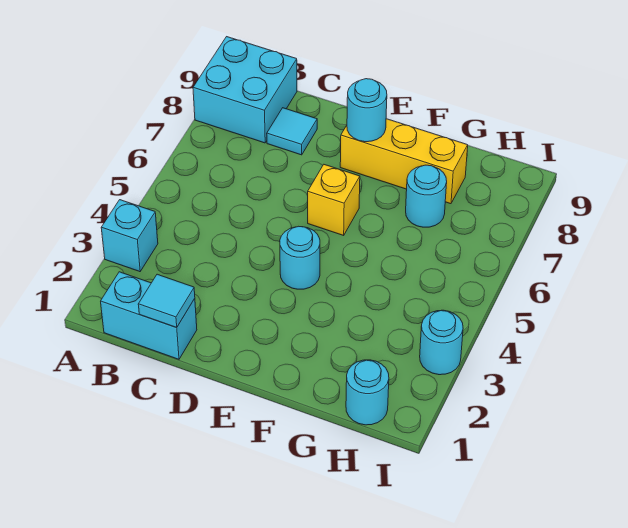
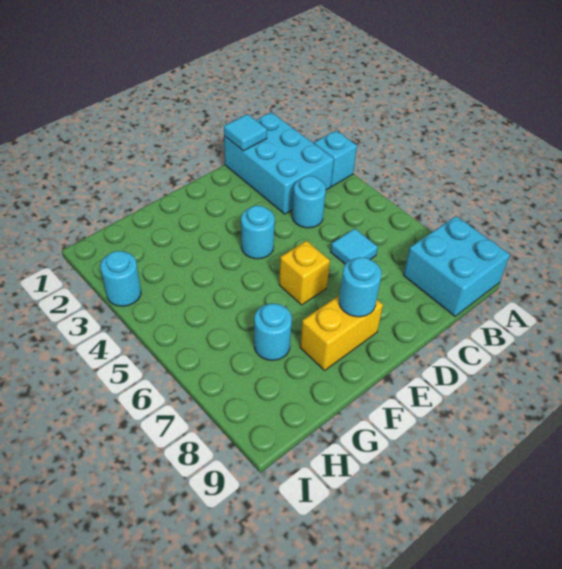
cyan brick B1:C1 level 1 -> cyan brick B1:C3 level 1
cyan tile C8 level 1 -> cyan tile C6 level 1
yellow brick E8:G8 level 1 -> yellow brick E8:F8 level 1
cyan round brick H1 level 1 -> cyan round brick C4 level 1

